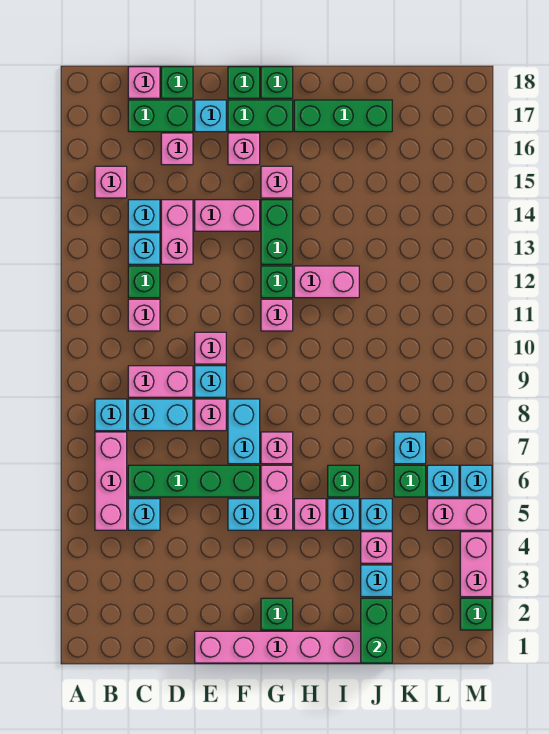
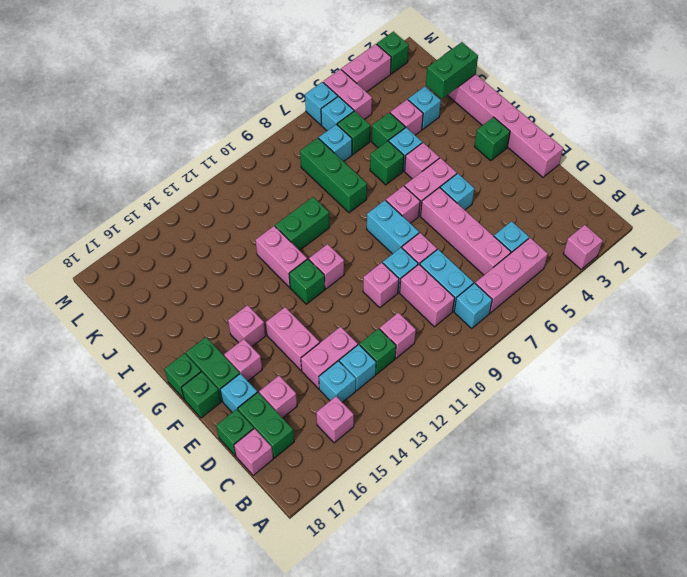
none -> pink brick A3 level 1
green brick C6:F6 level 1 -> pink brick C6:F6 level 1
cyan brick F7:F8 level 1 -> cyan brick F8:G8 level 1
green brick G13:G14 level 1 -> green brick I10:I11 level 1
green brick H17:J17 level 1 -> green brick I8:K8 level 1
cyan brick J5 level 1 -> green brick J5 level 1

